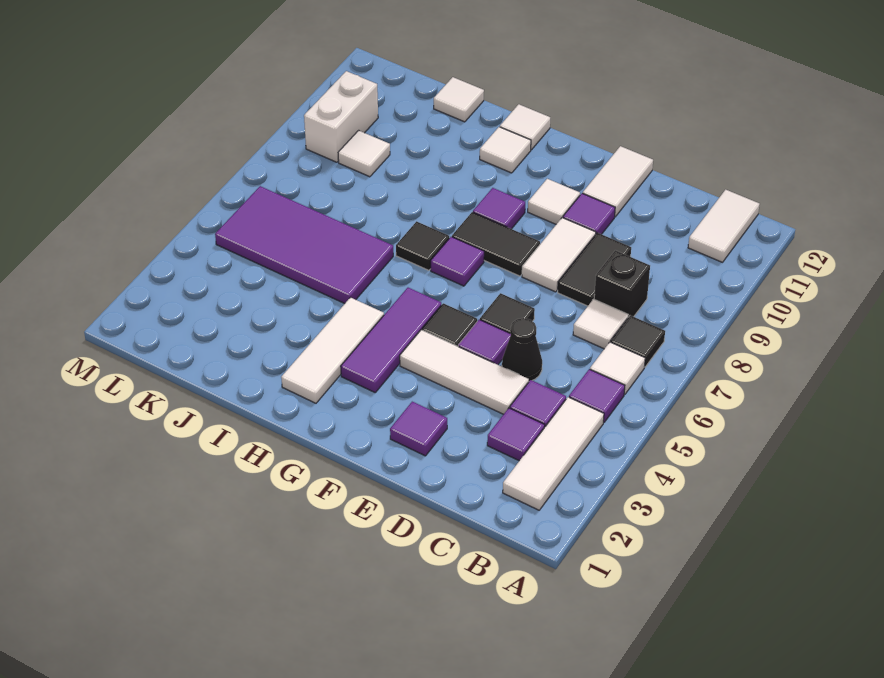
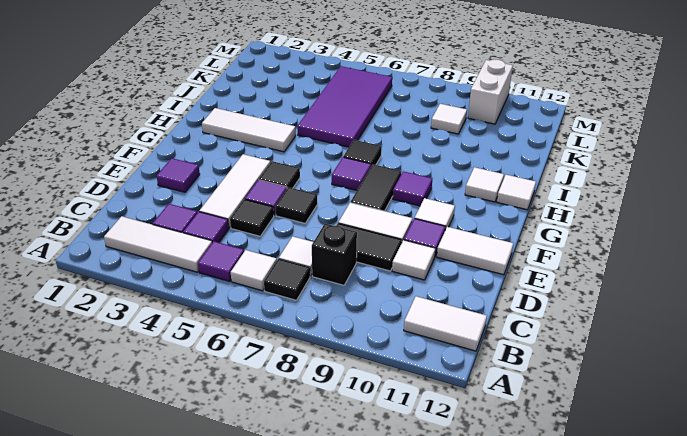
black cone D5 level 1 -> black tile D5 level 1
purple tile G3:G5 level 1 -> none
white tile J12 level 1 -> white tile D10 level 1
white brick L9:L10 level 1 -> white brick L10:M10 level 1

